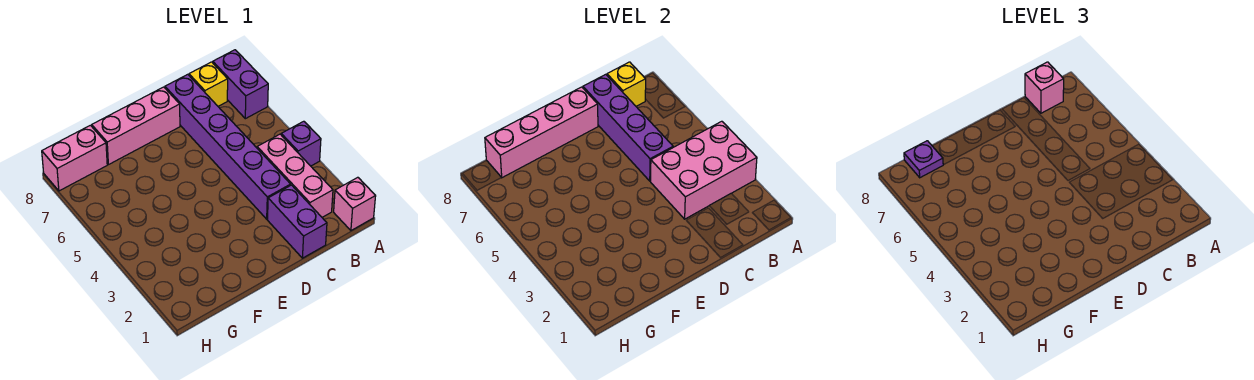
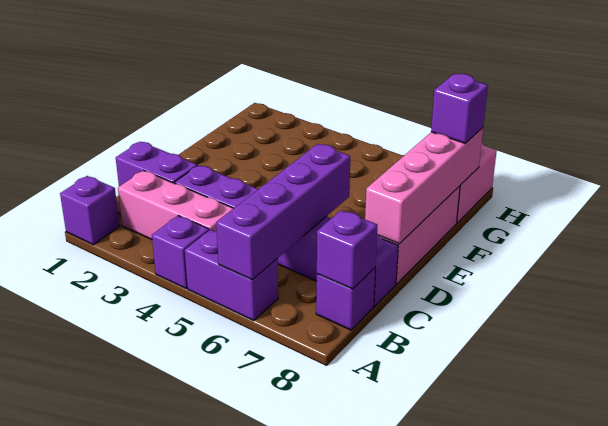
pink brick A1 level 1 -> purple brick A1 level 1
pink brick A3:C4 level 2 -> none
purple brick A7:A8 level 1 -> purple brick A5:A6 level 1
yellow brick B8 level 1 -> purple brick B8 level 1
yellow brick B8 level 2 -> purple brick B8 level 2
pink brick B8 level 3 -> none
purple brick C5:C8 level 2 -> purple brick A6:D6 level 2
purple plate G8 level 3 -> purple brick G8 level 3

